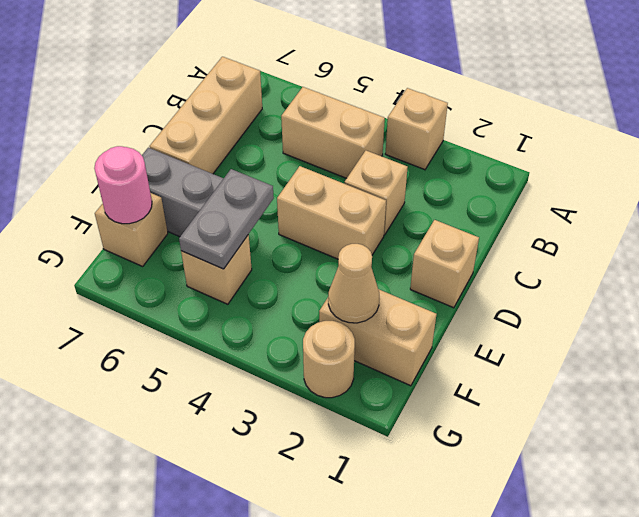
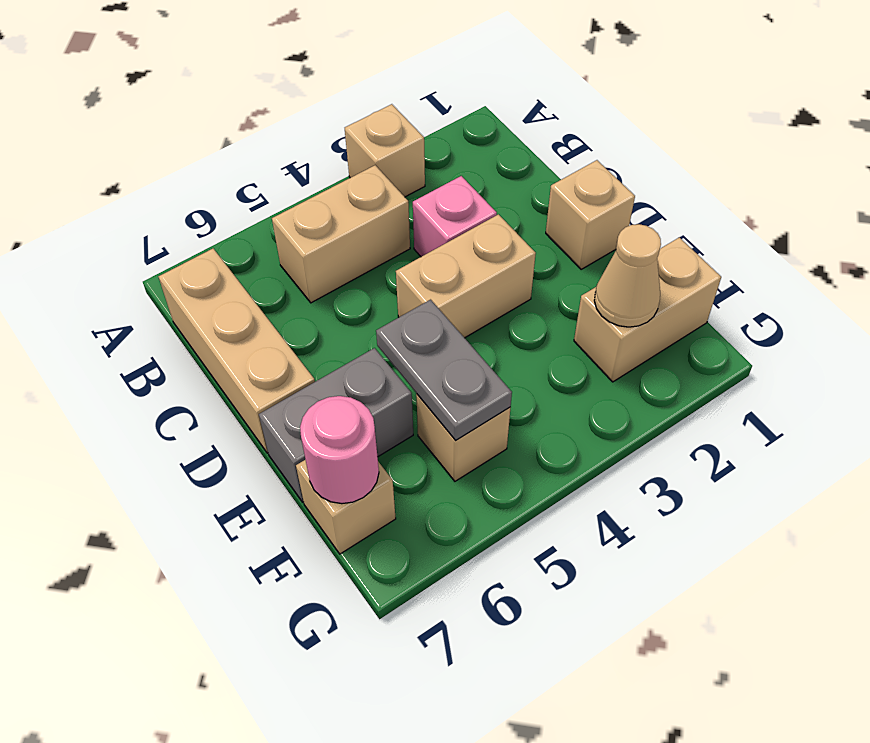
tan brick C3 level 1 -> pink brick C3 level 1
tan round brick G2 level 1 -> none

